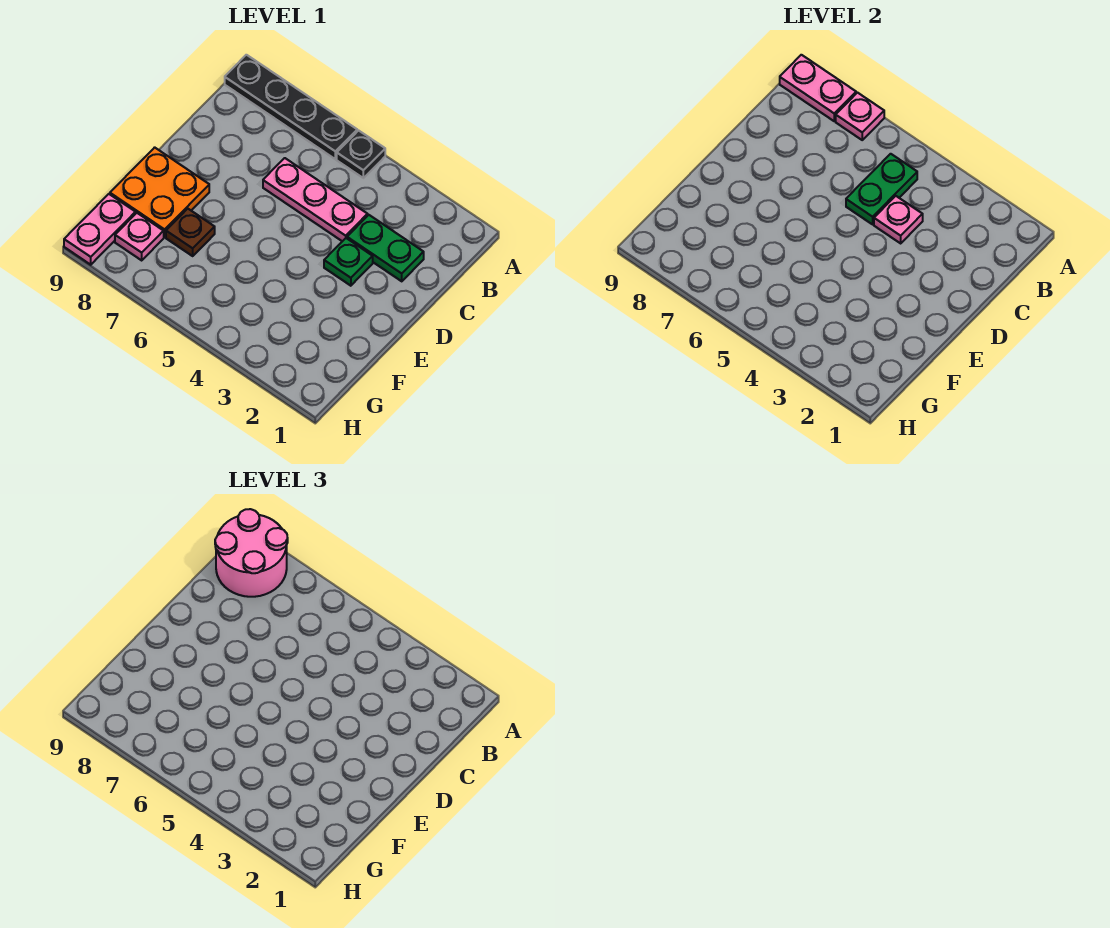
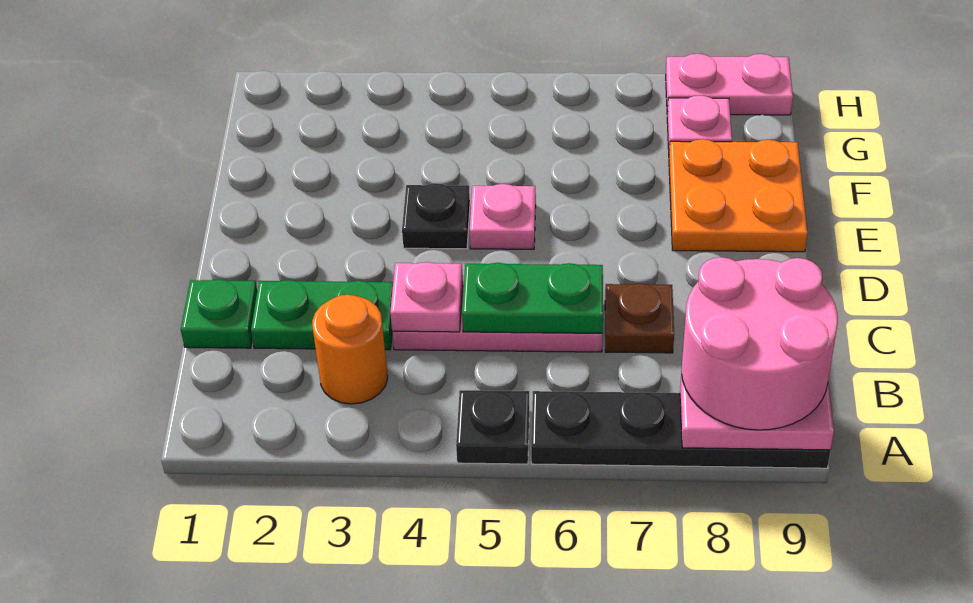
pink plate A7 level 2 -> pink plate E5 level 1
none -> orange round brick B3 level 1
green plate B5:C5 level 2 -> green plate C5:C6 level 2
green plate D3 level 1 -> green plate C1 level 1
none -> black plate E4 level 1
brown plate F7 level 1 -> brown plate C7 level 1
pink plate G9:H9 level 1 -> pink plate H8:H9 level 1

